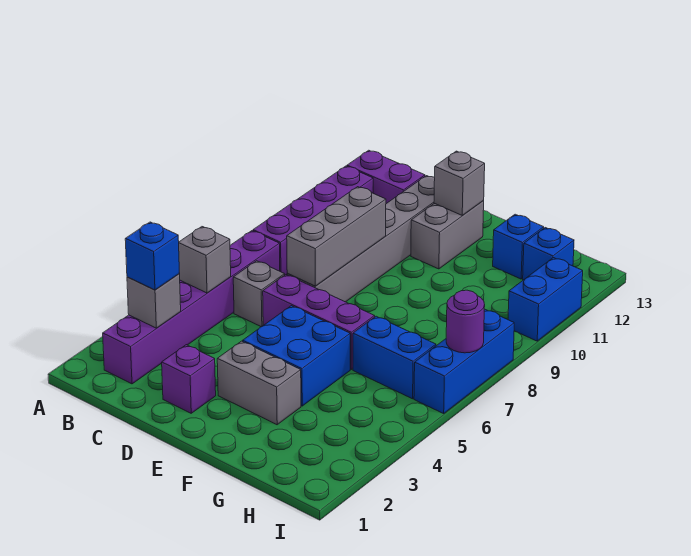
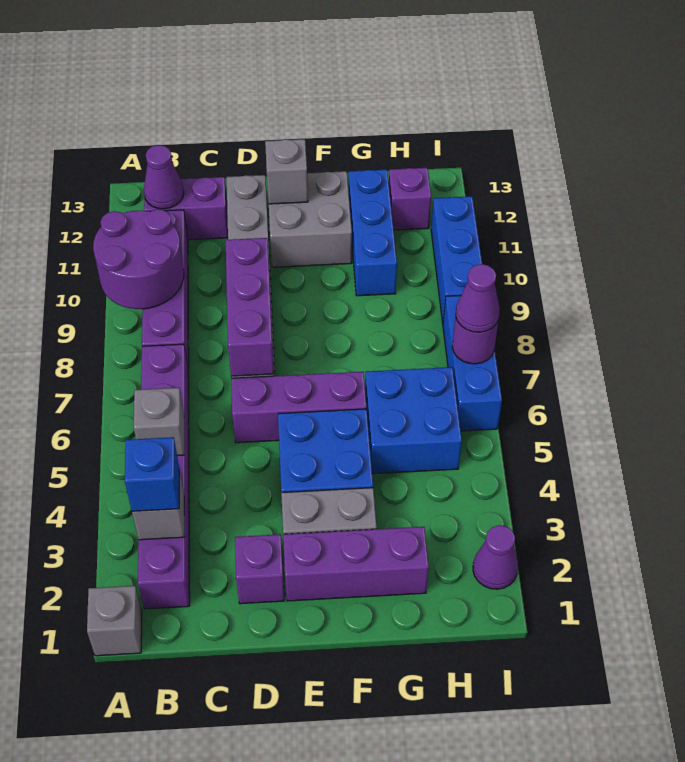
none -> purple round brick A9:B10 level 2
none -> purple cone B12 level 2
grey brick C6 level 1 -> grey brick A1 level 1
grey brick D7:D9 level 2 -> purple brick D7:D9 level 2
none -> purple brick E2:G2 level 1
grey brick E11:E12 level 1 -> grey brick E11:F12 level 1
blue brick G6:H6 level 1 -> blue brick G5:H6 level 1
blue brick G12 level 1 -> blue brick G10:G12 level 1
blue brick H12 level 1 -> purple brick H12 level 1
none -> purple cone I2 level 1
none -> purple cone I7 level 3
blue brick I10:I11 level 1 -> blue brick I9:I11 level 1

